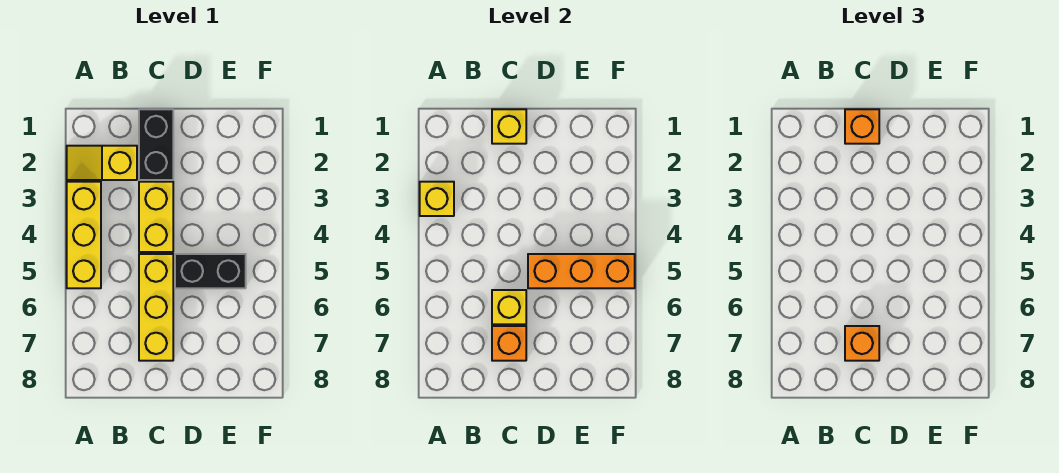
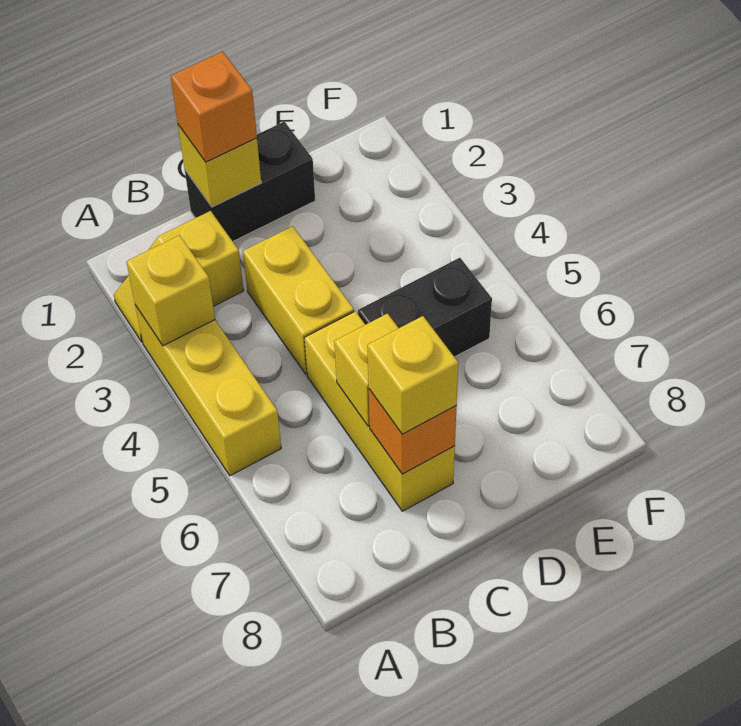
black brick C1:C2 level 1 -> black brick C1:D1 level 1
orange brick C7 level 3 -> yellow brick C7 level 3
orange brick D5:F5 level 2 -> none

